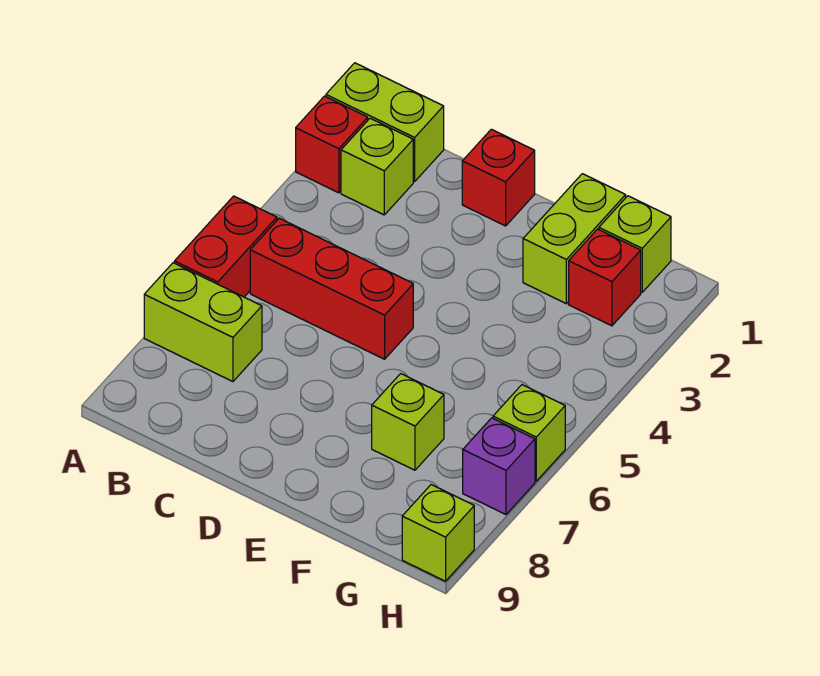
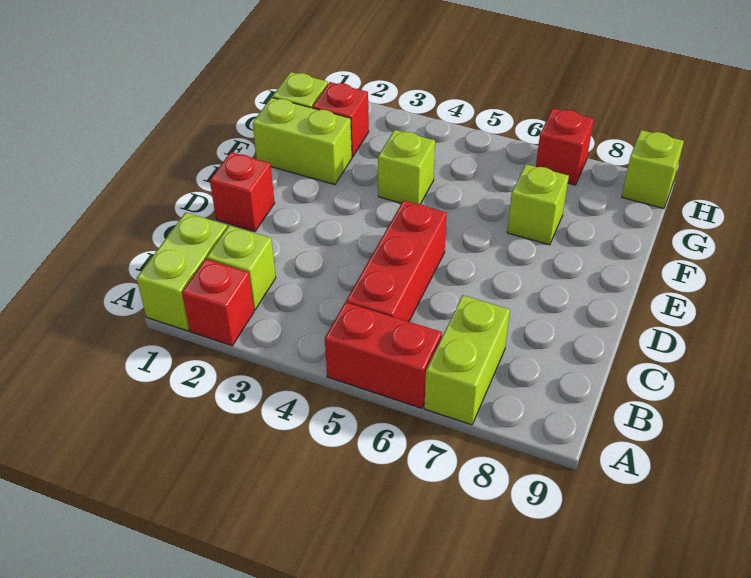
lime brick H6 level 1 -> lime brick F4 level 1
purple brick H7 level 1 -> red brick H7 level 1

